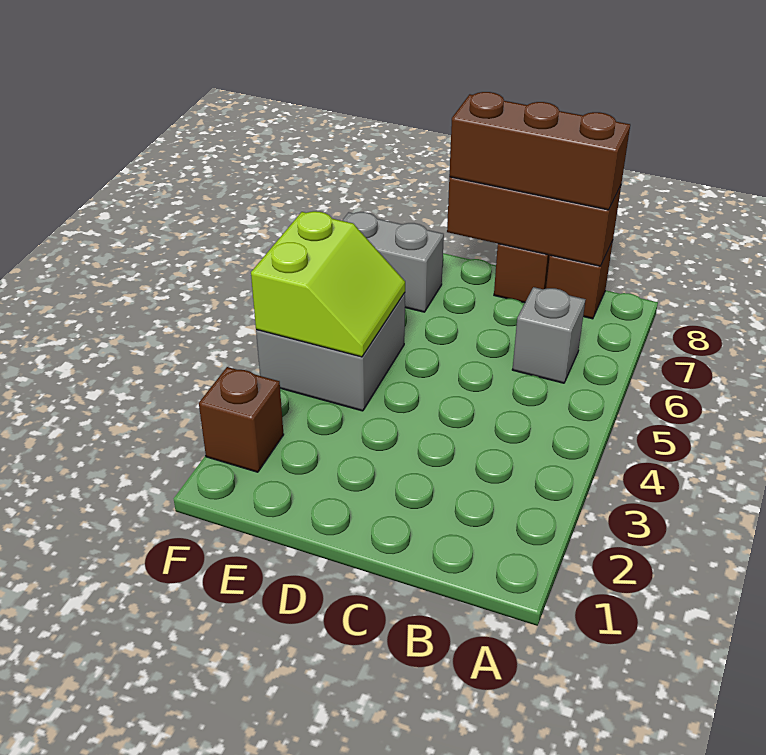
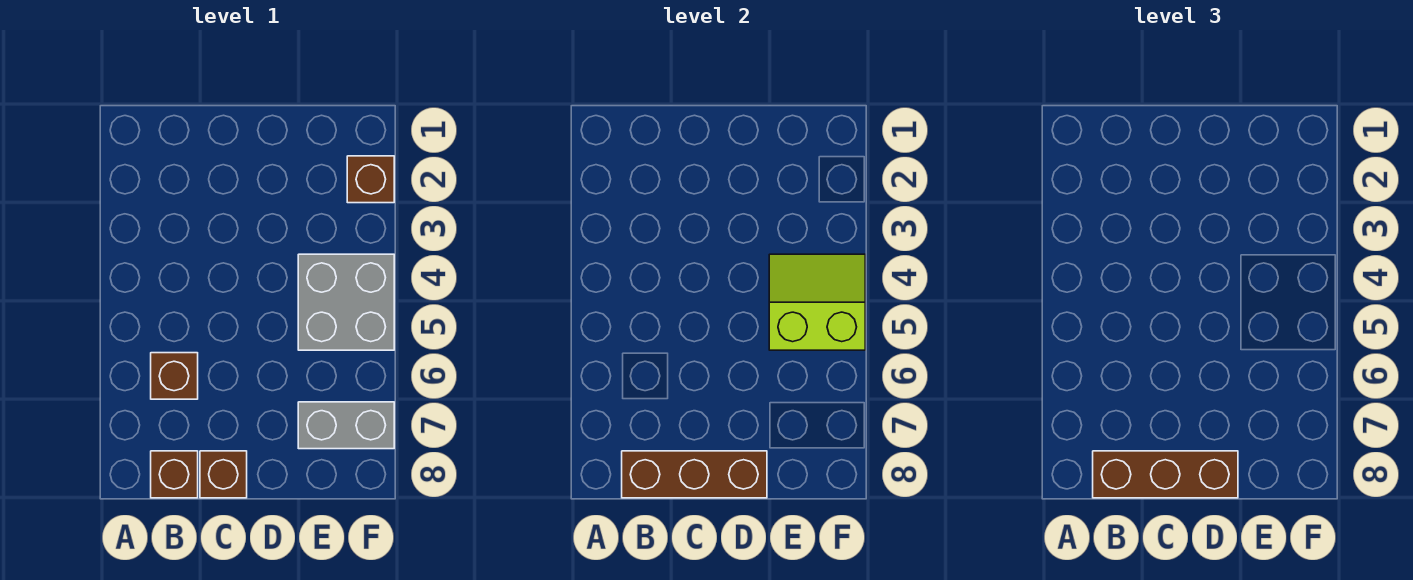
grey brick B6 level 1 -> brown brick B6 level 1
lime slope E4:F5 level 2 top F -> lime slope E4:F5 level 2 top 5

